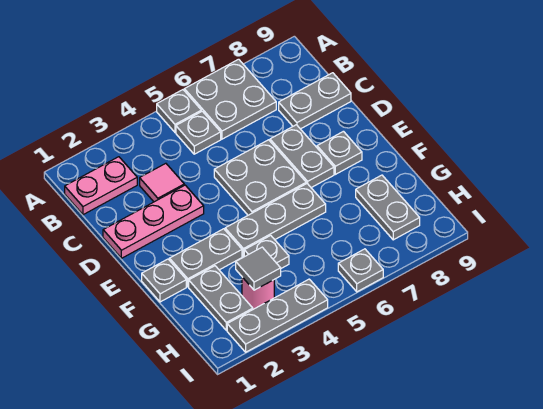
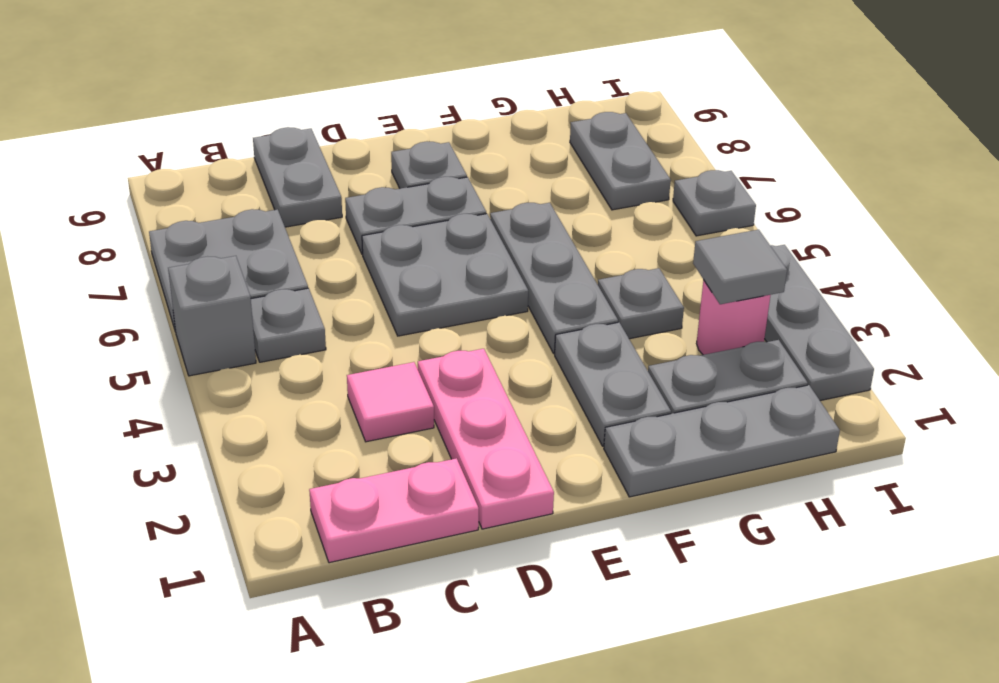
grey plate A5 level 1 -> grey brick A5 level 1
pink plate B1:B2 level 1 -> pink plate B1:C1 level 1
grey plate F1 level 1 -> grey plate F1:H1 level 1
grey plate G8:H8 level 1 -> grey plate H7:H8 level 1

